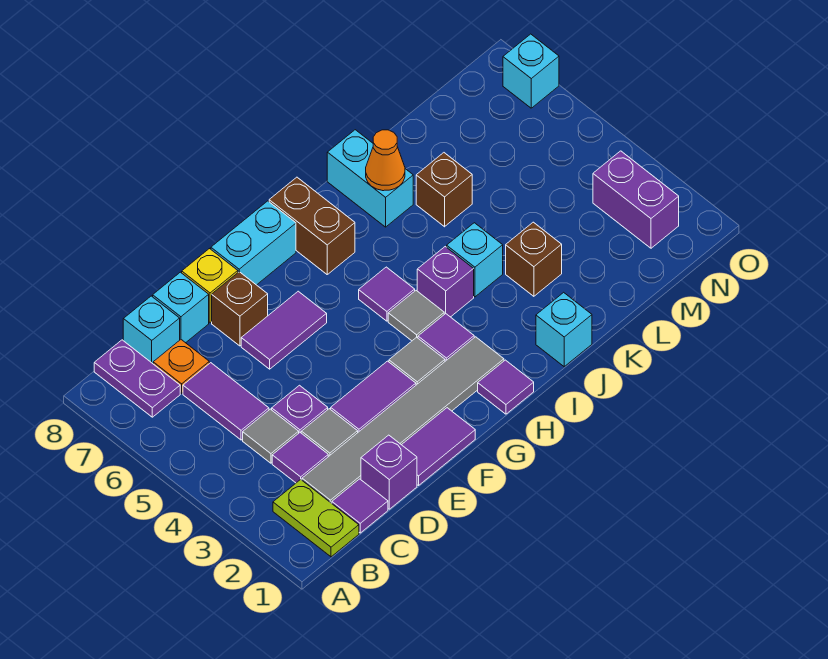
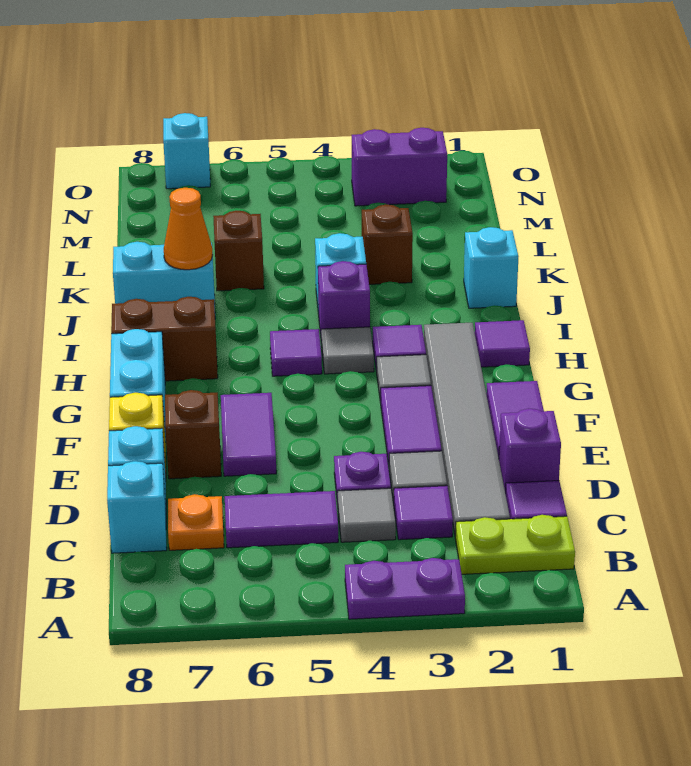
purple plate B7:B8 level 1 -> purple plate A3:A4 level 1

